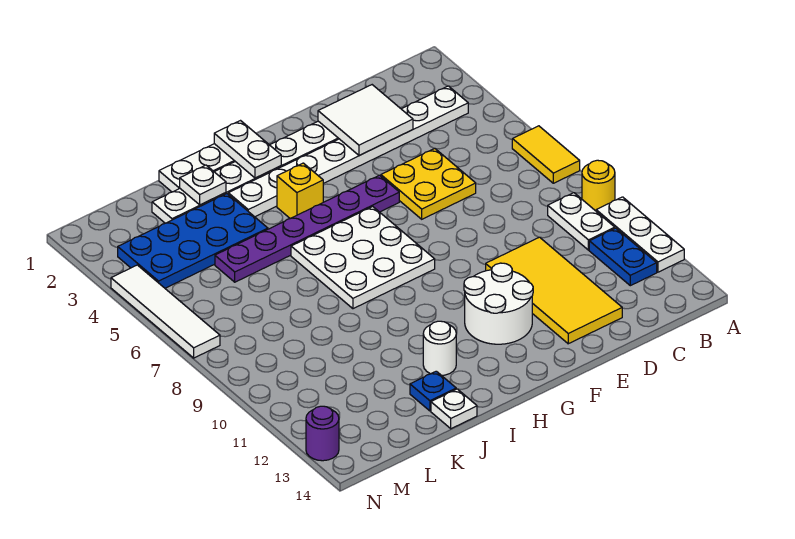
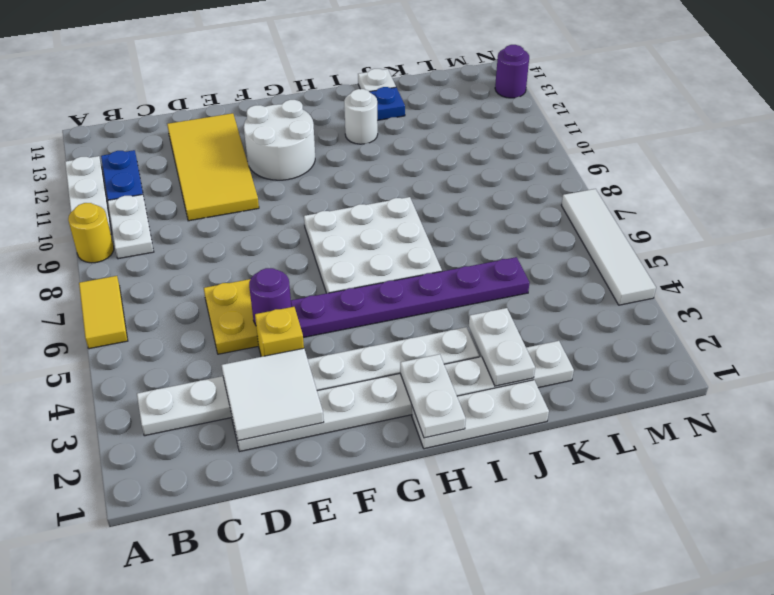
none -> purple round brick E5 level 2
yellow brick H4 level 1 -> yellow brick E4 level 1
white plate J2 level 2 -> white plate J2:J3 level 2
blue plate J3:M4 level 1 -> none

